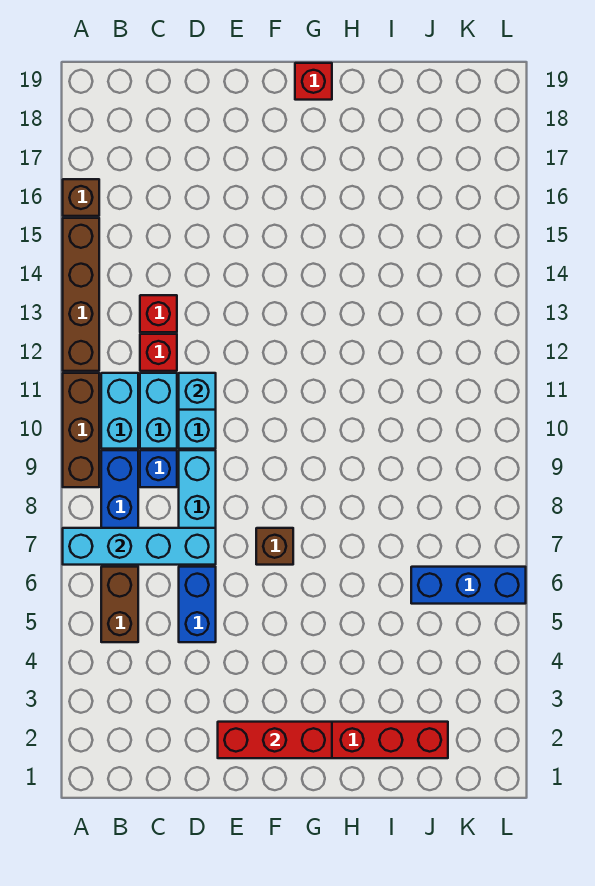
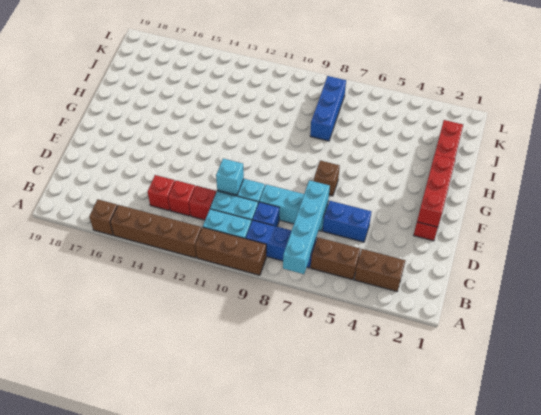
none -> brown brick B3:B4 level 1
red brick G19 level 1 -> red brick C14 level 1
blue brick J6:L6 level 1 -> blue brick I8:K8 level 1

